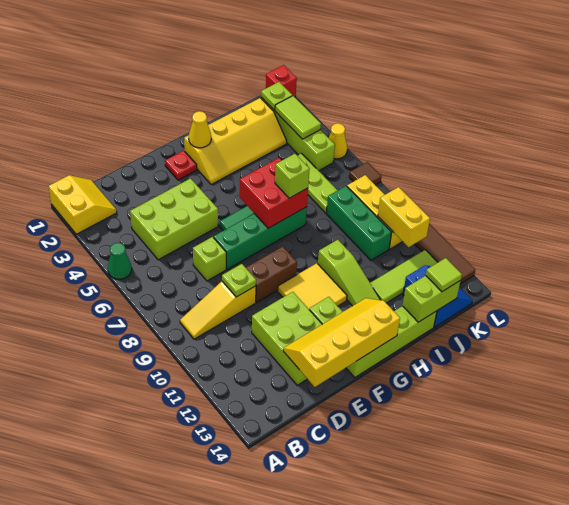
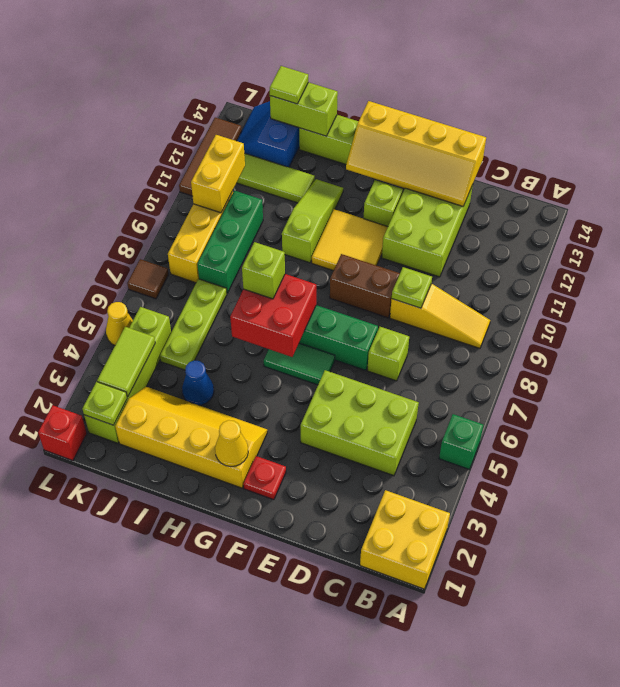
yellow slope A1:B2 level 1 top A -> yellow brick A1:B2 level 1
green cone A5 level 1 -> green brick A5 level 1
none -> blue cone I4 level 1

